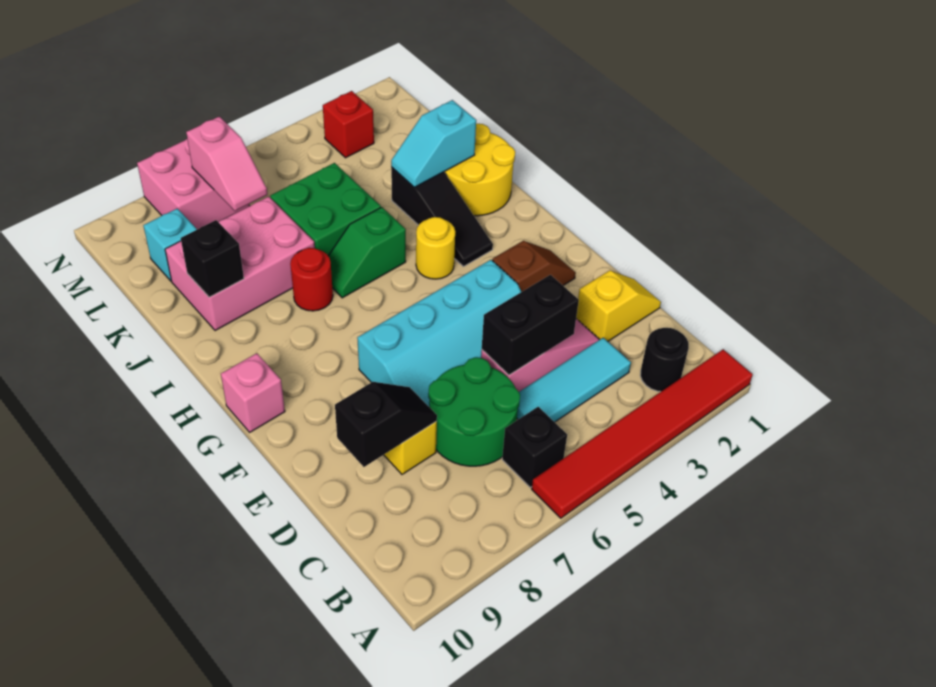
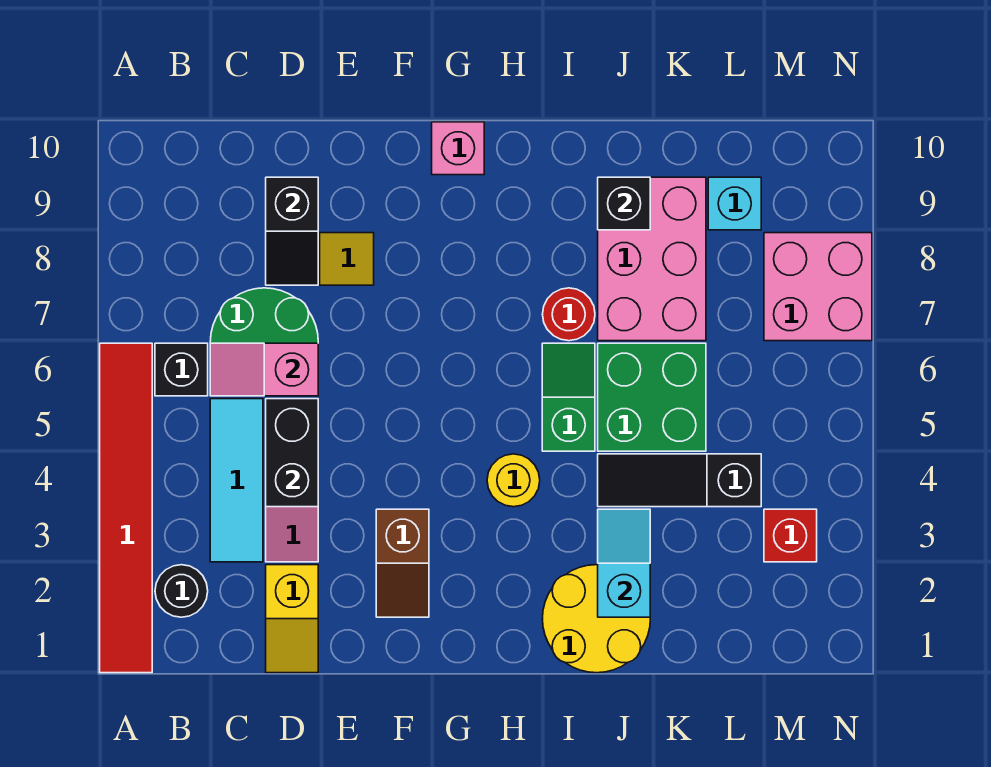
cyan slope E4:F7 level 1 top F -> none
black slope H3:J3 level 1 top J -> black slope J4:L4 level 1 top L
pink slope L7:M7 level 2 top M -> pink slope C6:D6 level 2 top D

